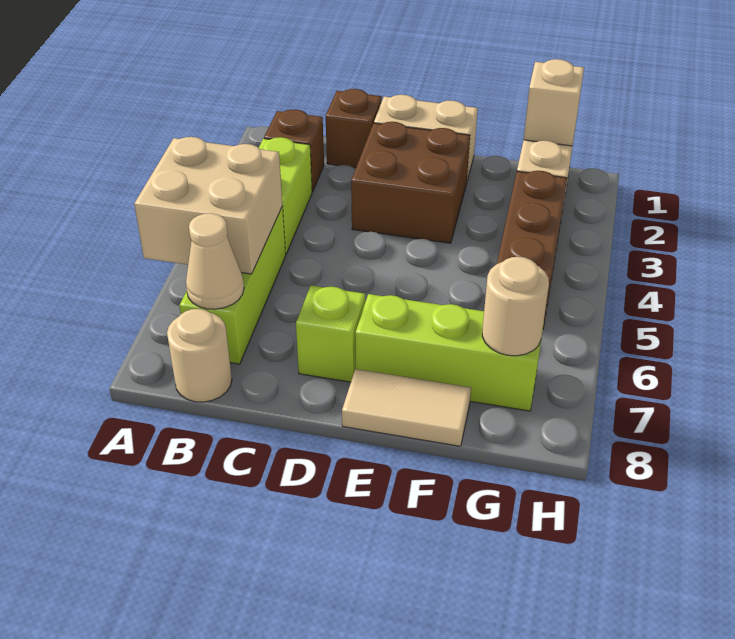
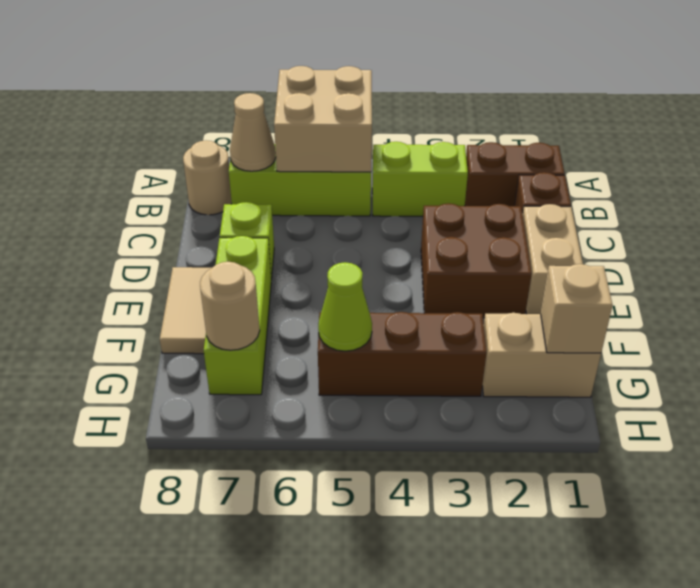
brown brick B2 level 1 -> brown brick B1:B2 level 1
none -> lime cone G5 level 2

